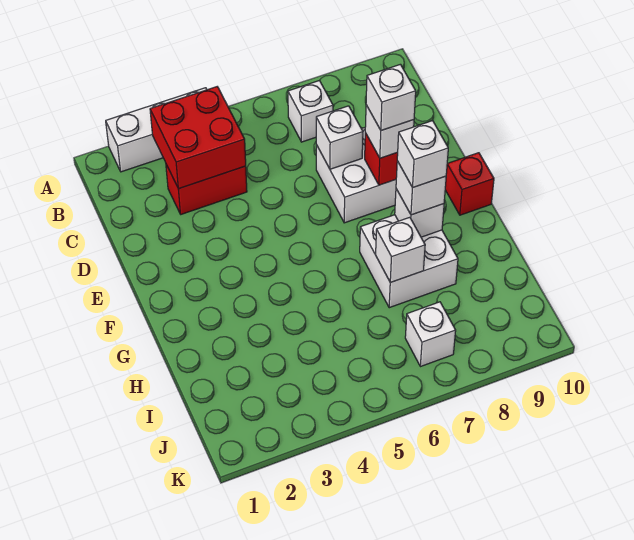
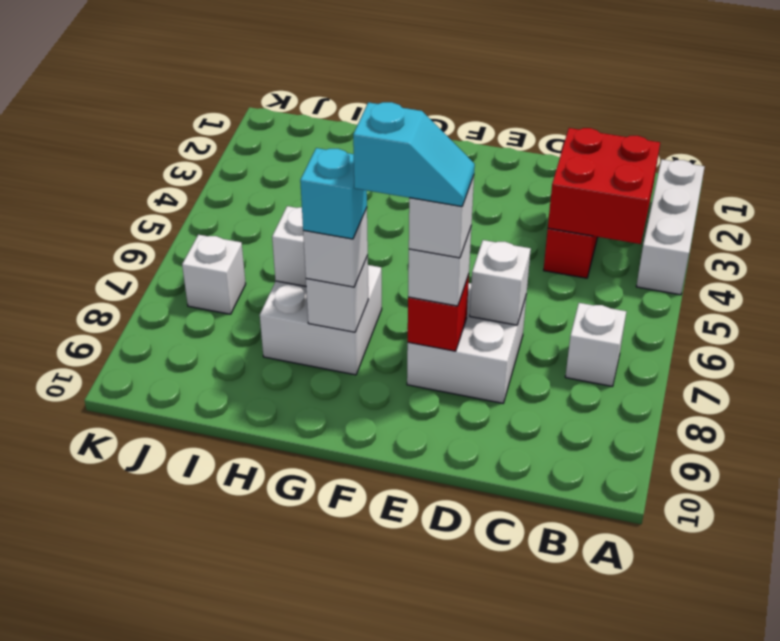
none -> cyan slope E8:F8 level 5 top F
red brick F10 level 1 -> none
white brick G8 level 4 -> cyan brick G8 level 4

